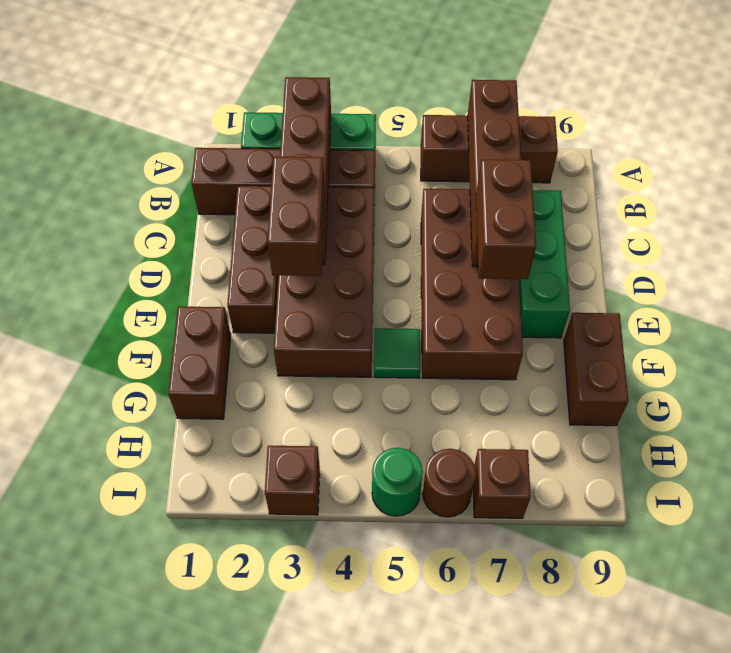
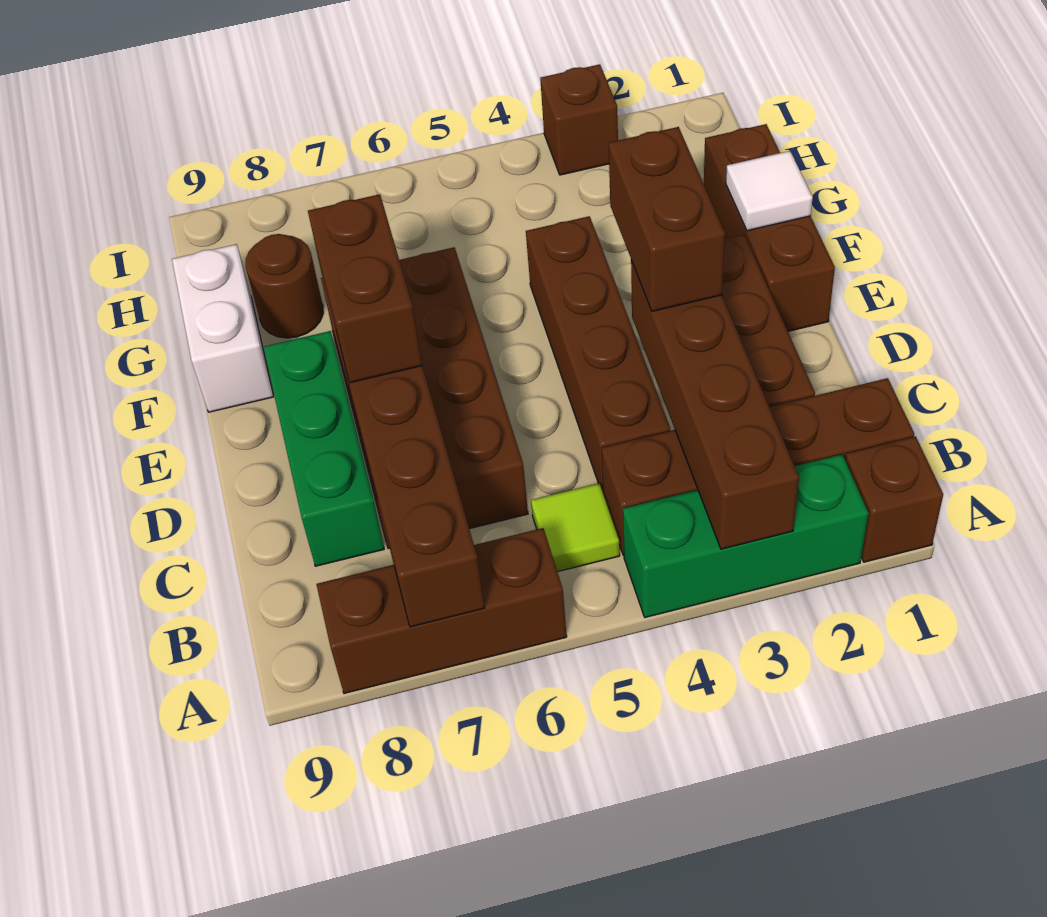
none -> lime tile B5 level 1
brown brick C3:F4 level 1 -> brown brick C4:F4 level 1
brown brick F1:G1 level 1 -> brown brick E1:G1 level 1
none -> white tile F1 level 2
green tile F5 level 1 -> none
brown brick F9:G9 level 1 -> white brick F9:G9 level 1
green round brick I5 level 1 -> none
brown round brick I6 level 1 -> brown round brick G8 level 1
brown brick I7 level 1 -> brown brick A1 level 1

